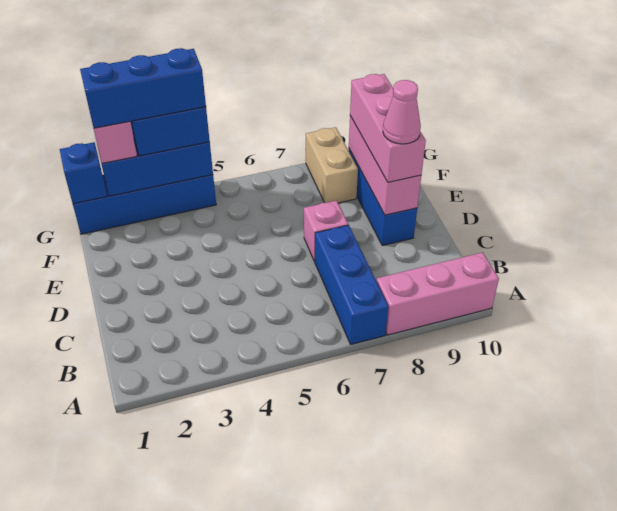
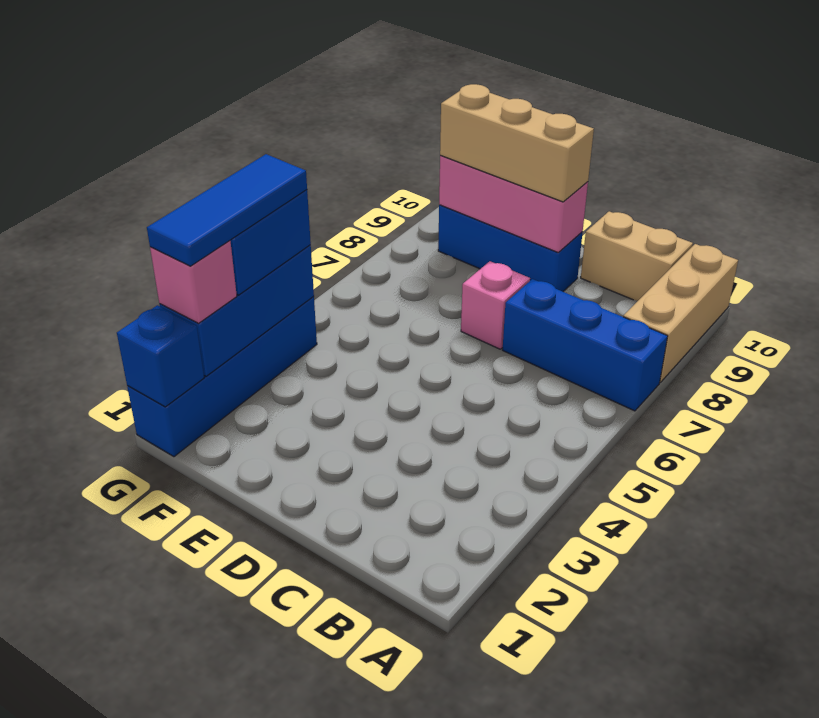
pink brick A8:A10 level 1 -> tan brick A8:A10 level 1
pink brick D9:F9 level 3 -> tan brick D9:F9 level 3
pink cone D9 level 4 -> none
tan brick F8:G8 level 1 -> tan brick B10:C10 level 1
blue brick G2:G4 level 4 -> blue tile G2:G4 level 4

